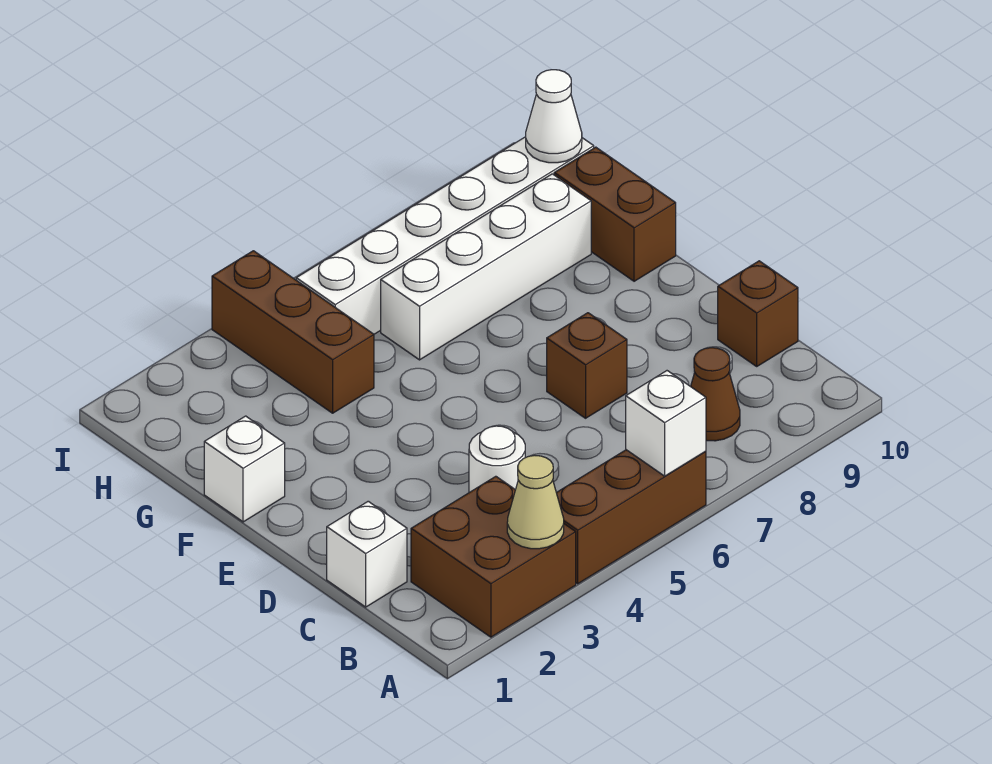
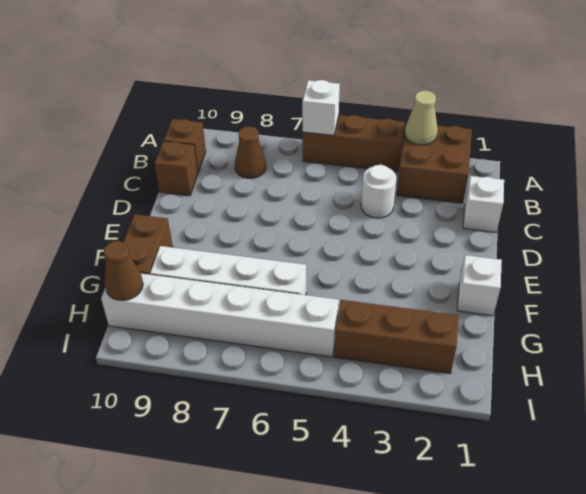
brown brick D7 level 1 -> brown brick B10 level 1
brown brick G4:I4 level 1 -> brown brick H2:H4 level 1
white cone H10 level 2 -> brown cone H10 level 2

